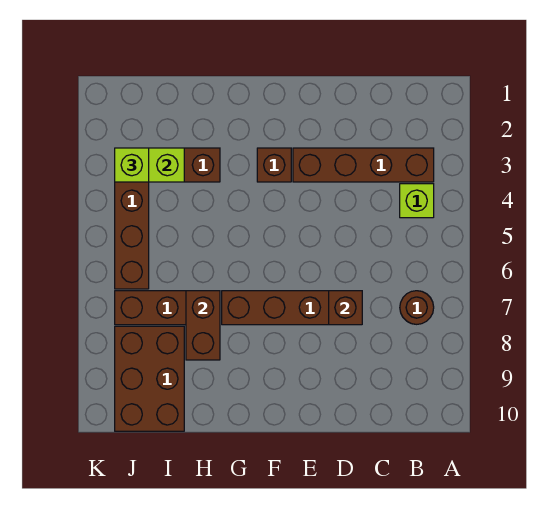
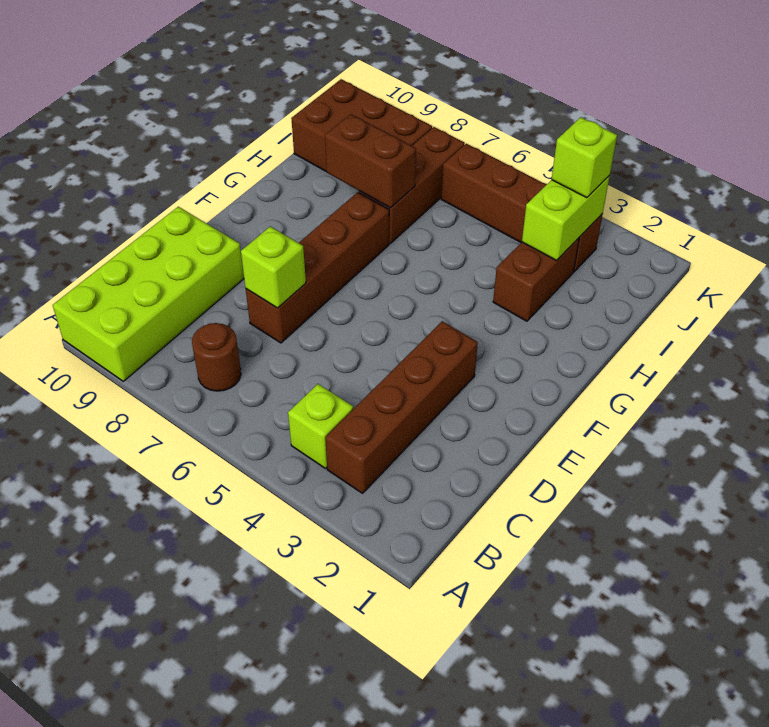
none -> lime brick A9:D10 level 1
brown brick D7 level 2 -> lime brick D7 level 2
brown brick F3 level 1 -> none

